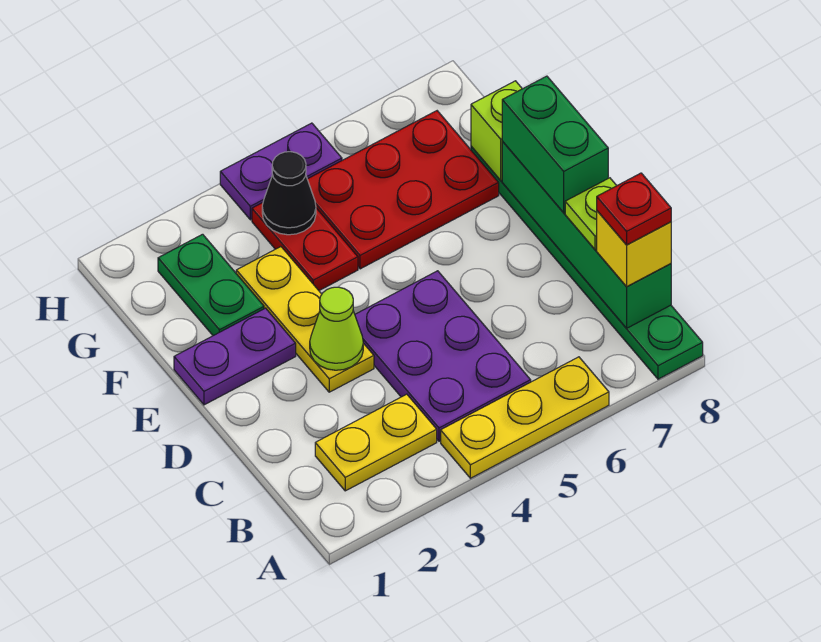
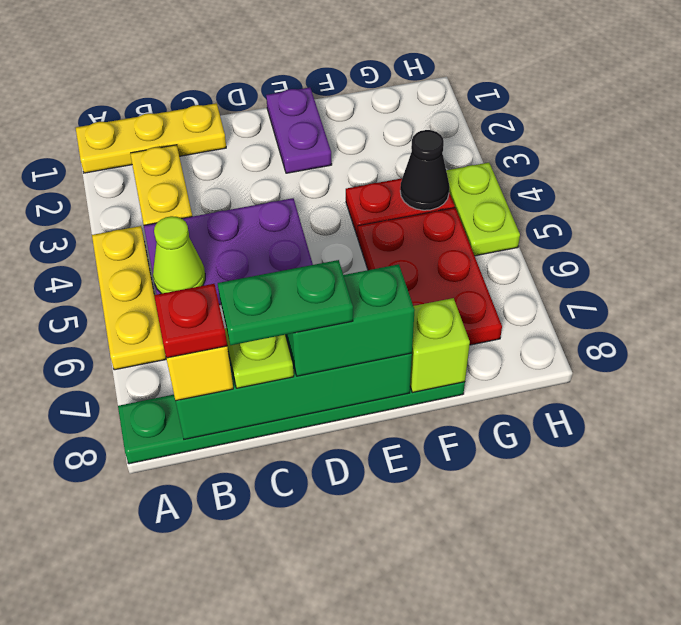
yellow plate D3:F3 level 1 -> yellow plate A1:C1 level 1
lime cone D3 level 2 -> lime cone B5 level 2
green plate F2:G2 level 1 -> green plate C8:D8 level 4
purple plate H4:H5 level 1 -> lime plate H4:H5 level 1

